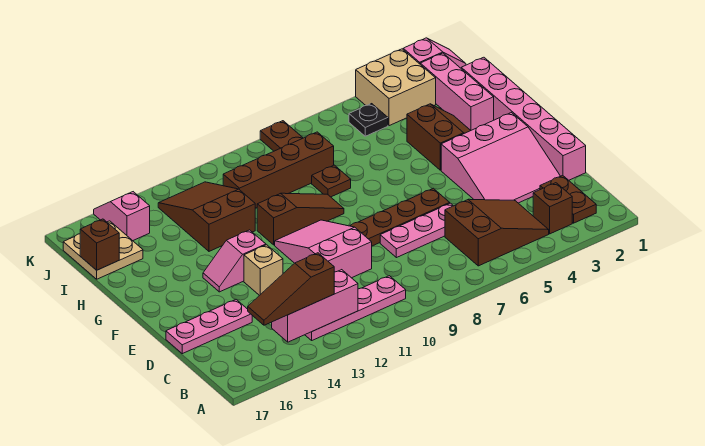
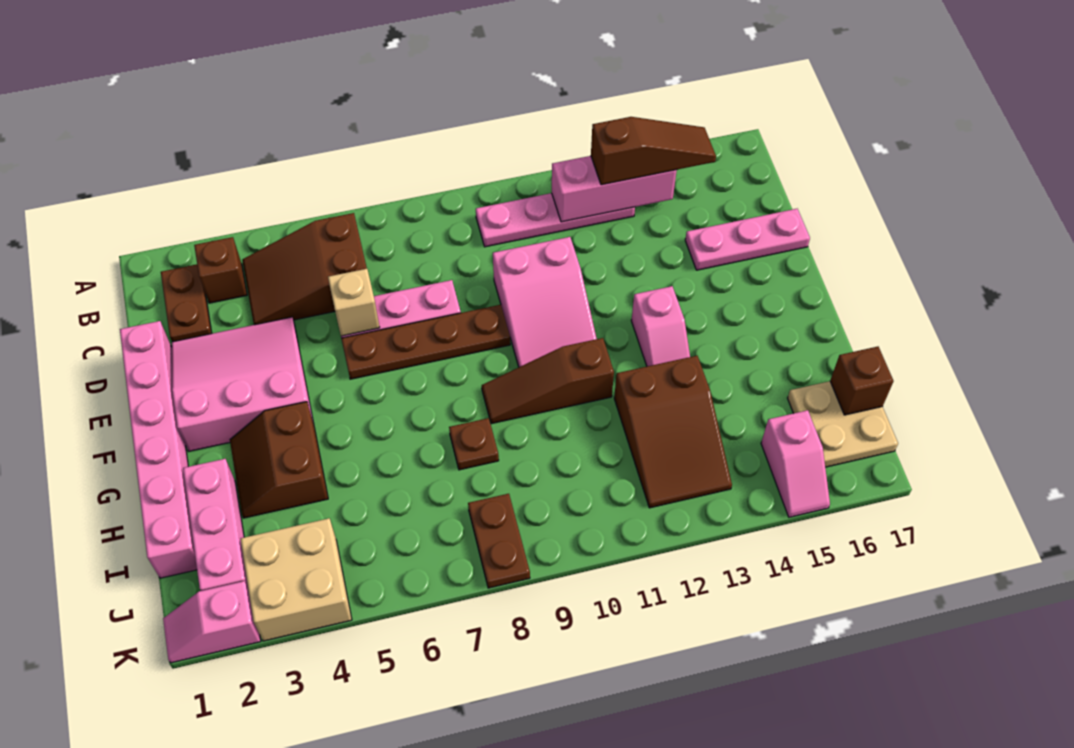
tan brick E13 level 1 -> tan brick D6 level 2
pink slope F13:F14 level 1 top 13 -> pink slope F13:G13 level 1 top F
brown brick I8:I11 level 1 -> none
black plate J5 level 1 -> none

